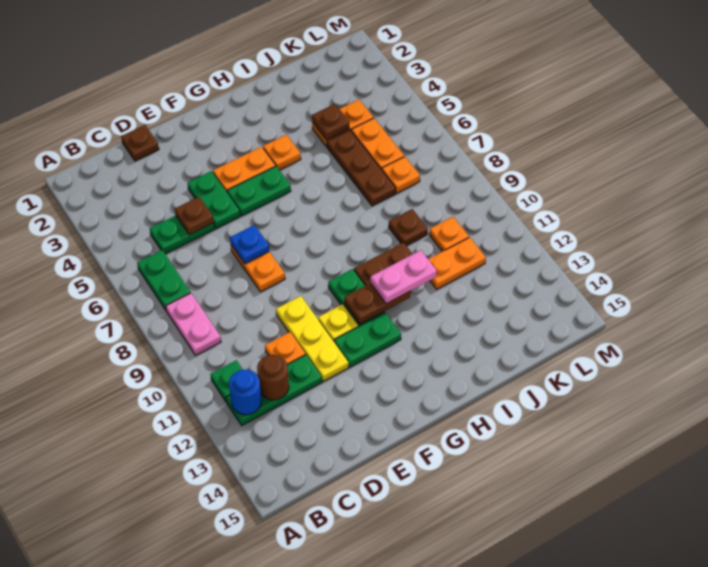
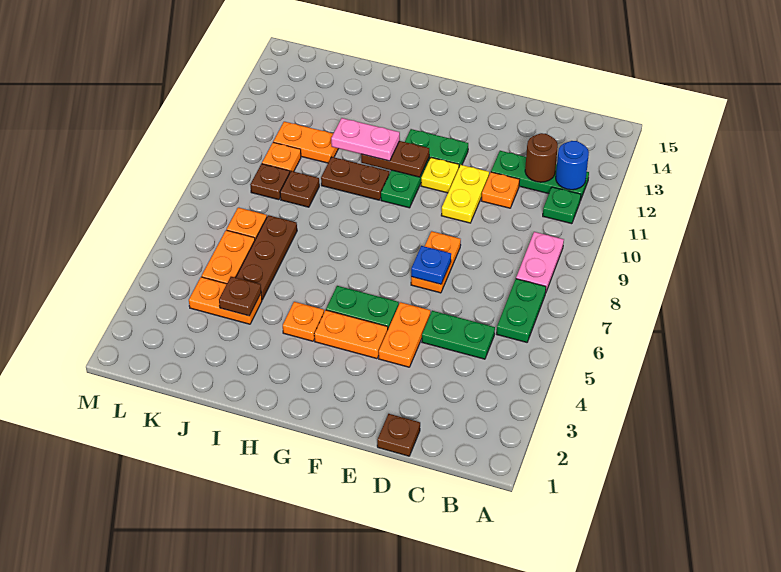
brown plate D5 level 2 -> brown plate K9 level 1
green plate E4:E5 level 1 -> orange plate E4:E5 level 1
yellow plate E10:E12 level 1 -> yellow plate E10:E11 level 1

